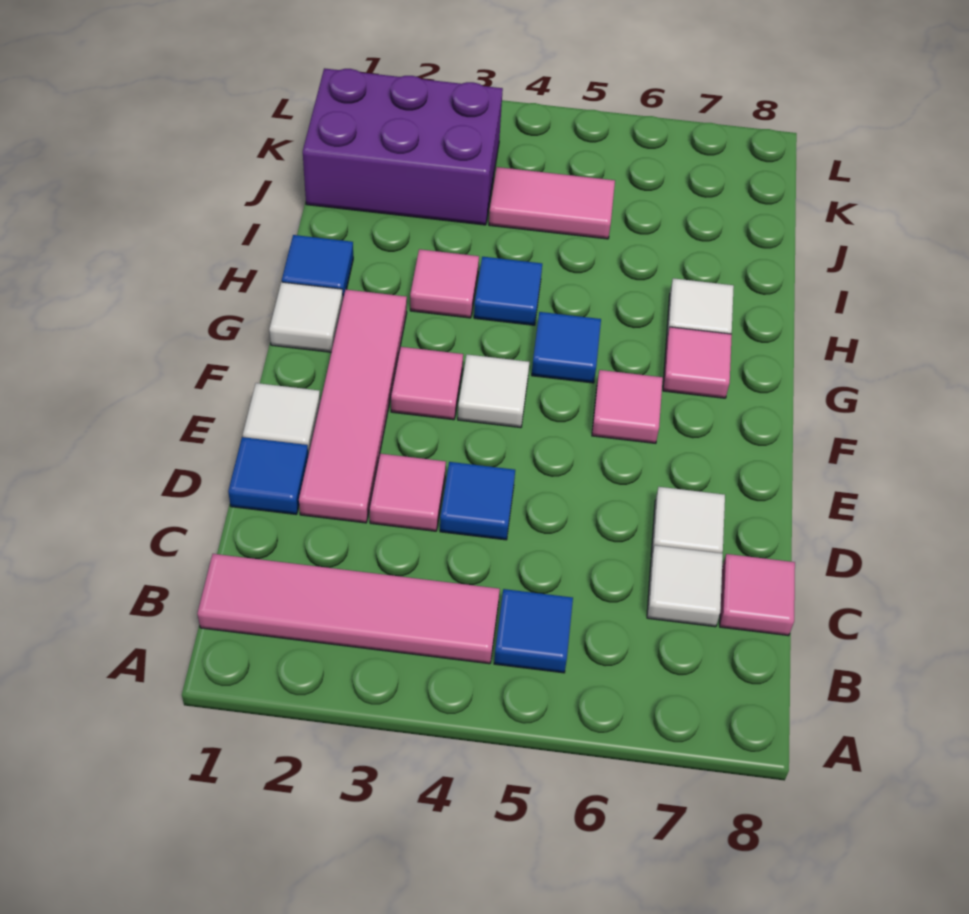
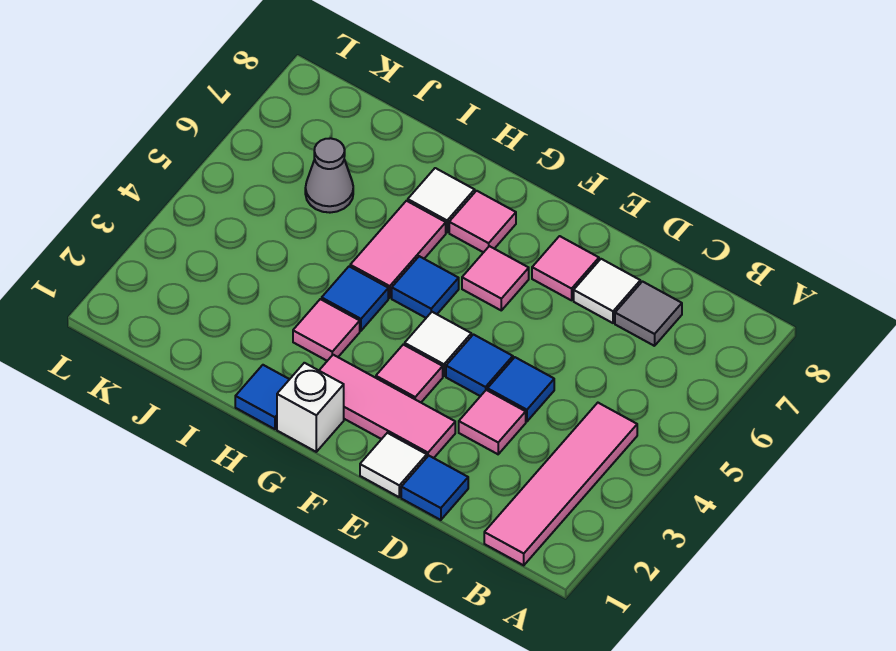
blue tile B5 level 1 -> blue tile E4 level 1
white tile C7 level 1 -> grey tile C7 level 1
pink tile C8 level 1 -> pink tile E7 level 1
pink tile D2:G2 level 1 -> pink tile E2:G2 level 1
white tile G1 level 1 -> white brick G1 level 1
purple brick J1:K3 level 1 -> none
pink tile J4:J5 level 1 -> pink tile H5:H6 level 1
none -> grey cone J6 level 1

